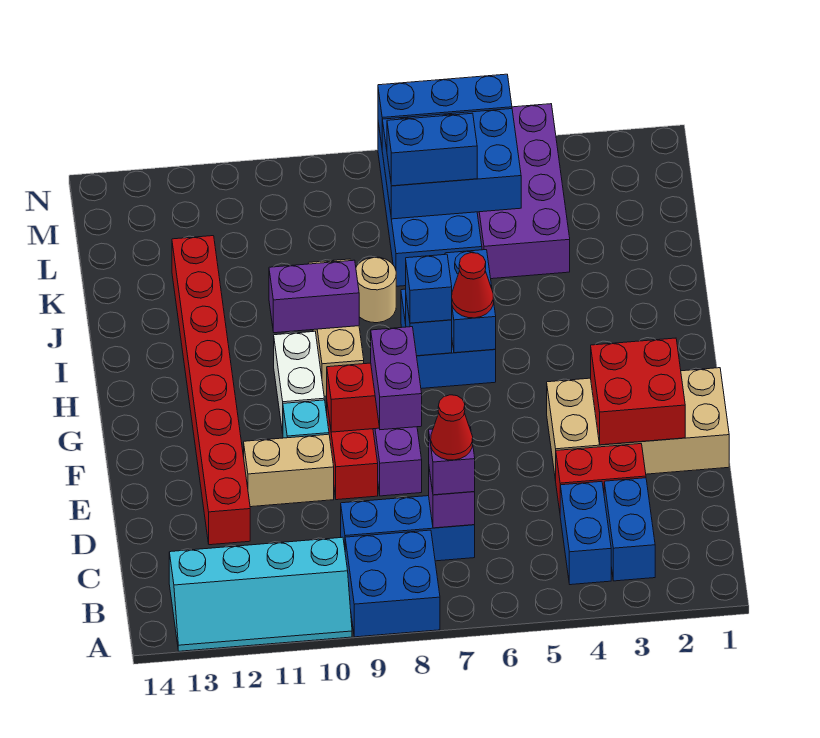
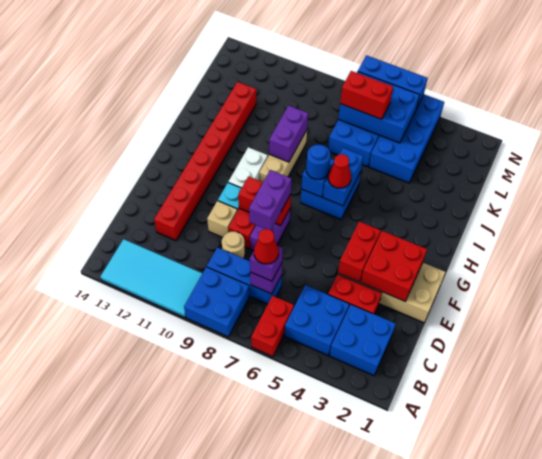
none -> red brick A6:B6 level 1
cyan slope A10:B13 level 1 top B -> cyan tile A10:B13 level 1
blue brick B3:C3 level 1 -> blue brick B2:C3 level 1
blue brick B4:C4 level 1 -> blue brick B4:C5 level 1
none -> red brick E4:F4 level 2
tan brick E10:E11 level 1 -> tan brick E10 level 1
blue brick H7 level 3 -> blue round brick H7 level 3
purple brick I9:I10 level 2 -> purple brick I9:J9 level 2
tan round brick J8 level 1 -> tan round brick D9 level 1
purple brick K4:N5 level 1 -> blue brick K4:N5 level 1
blue brick L6:L7 level 3 -> red brick L6:L7 level 3

